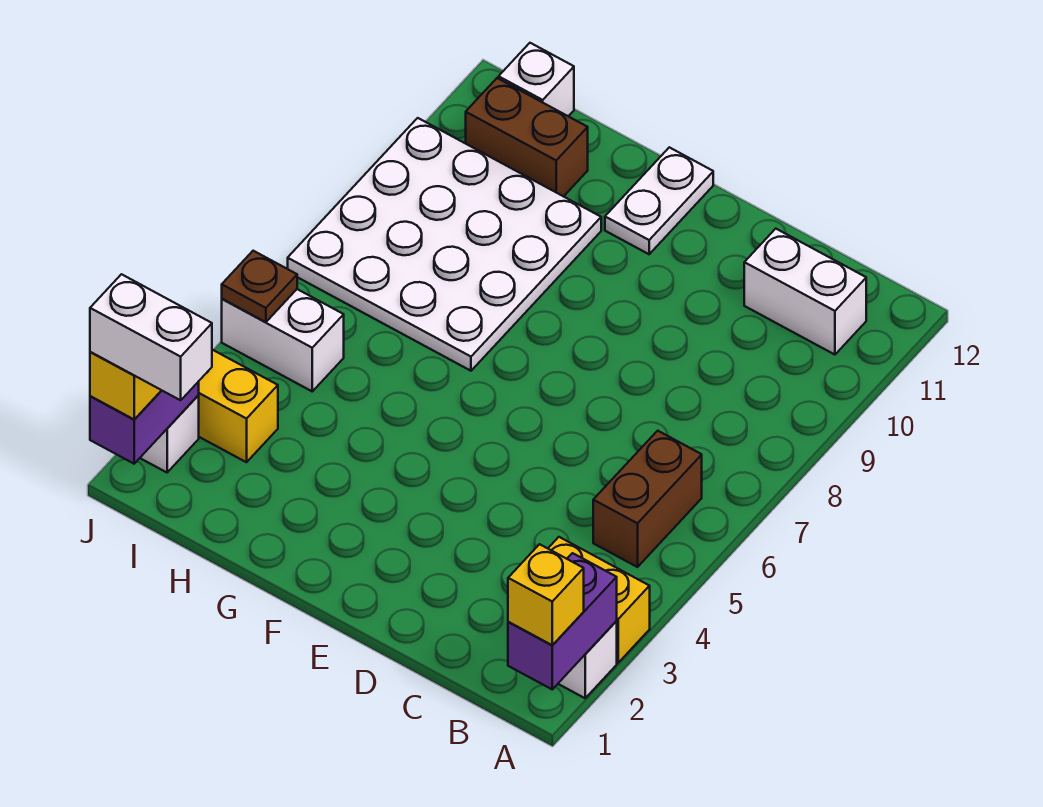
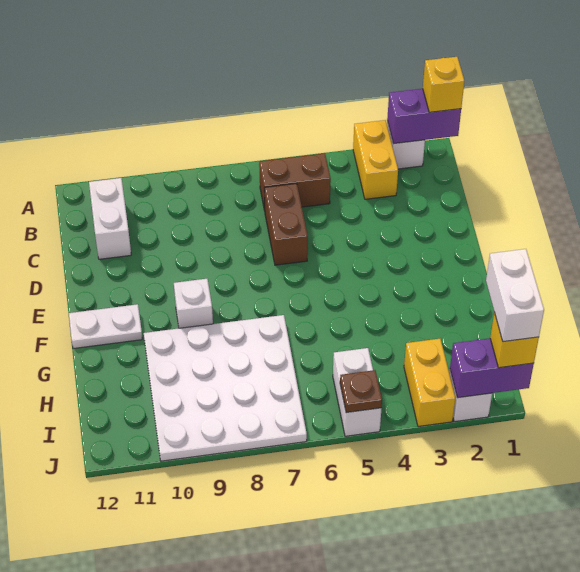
brown brick H11:I11 level 1 -> brown brick C6:D6 level 1
white brick I12 level 1 -> white brick F9 level 1

